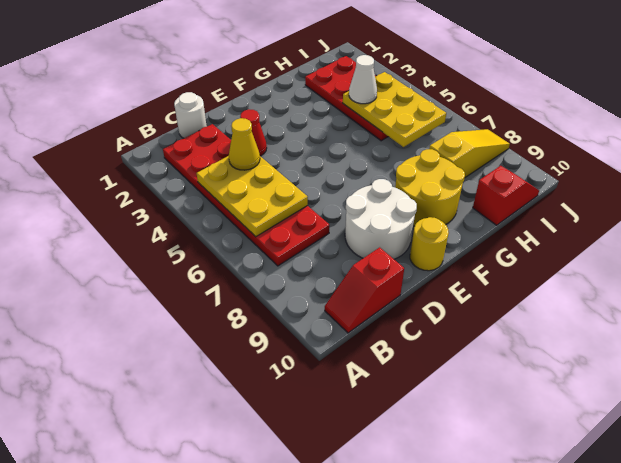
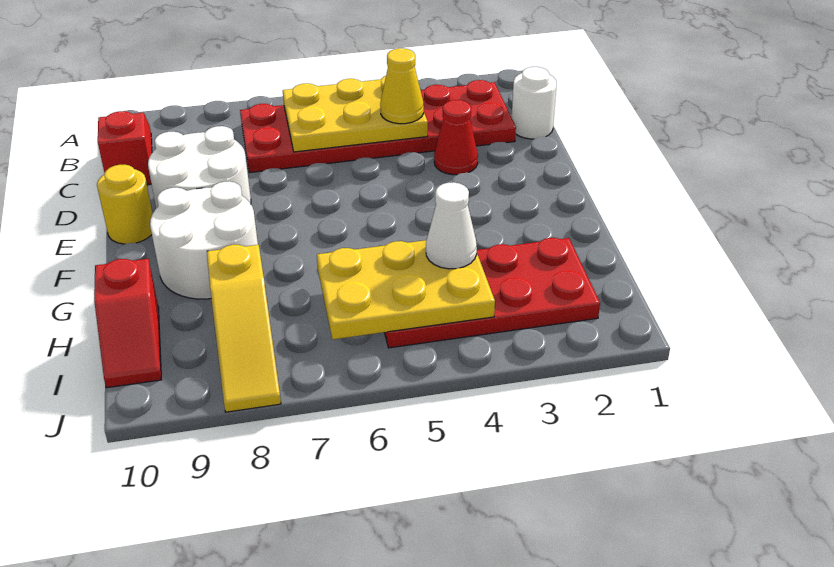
yellow round brick F8:G9 level 1 -> white round brick F8:G9 level 1

